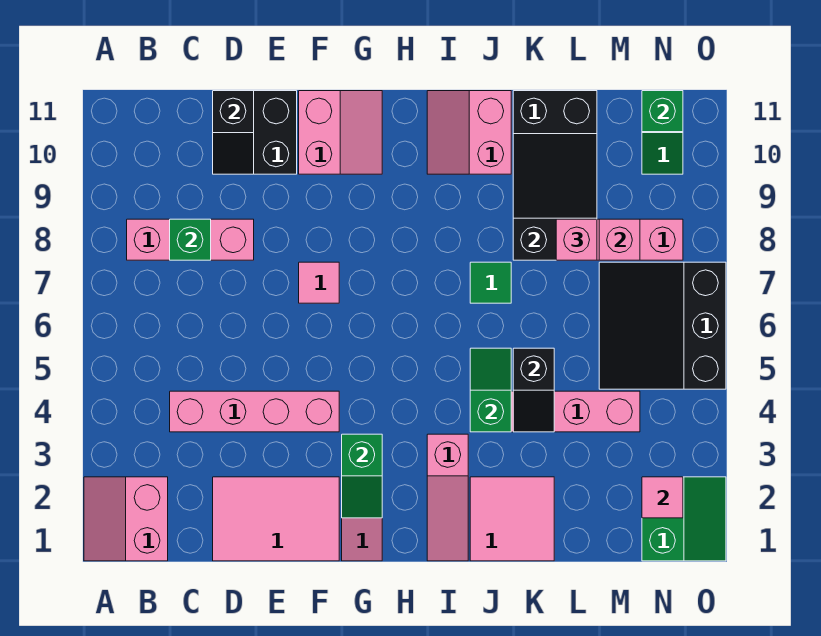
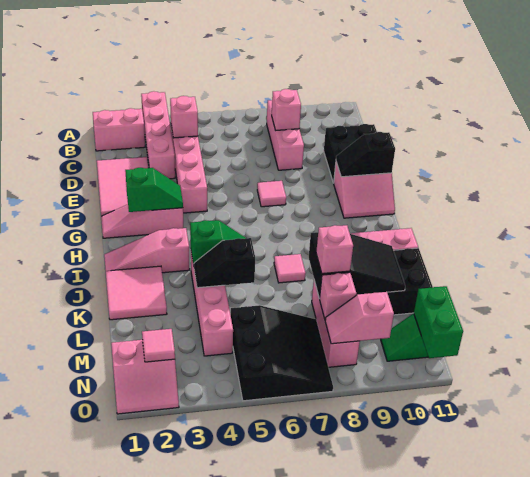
none -> pink brick A3:D3 level 1
none -> pink brick C4 level 2
green brick C8 level 2 -> pink brick C8 level 2
black slope D10:D11 level 2 top 11 -> black slope F10:F11 level 2 top 11
green slope G2:G3 level 2 top 3 -> green slope G2:G3 level 2 top 2
green tile J7 level 1 -> pink tile J7 level 1
black slope M5:O7 level 1 top O -> black slope M5:O7 level 1 top 5
green slope N1:O2 level 1 top N -> pink slope N1:O2 level 1 top N
none -> pink slope N8:N9 level 2 top 9
green brick N11 level 2 -> green brick N11:O11 level 2

